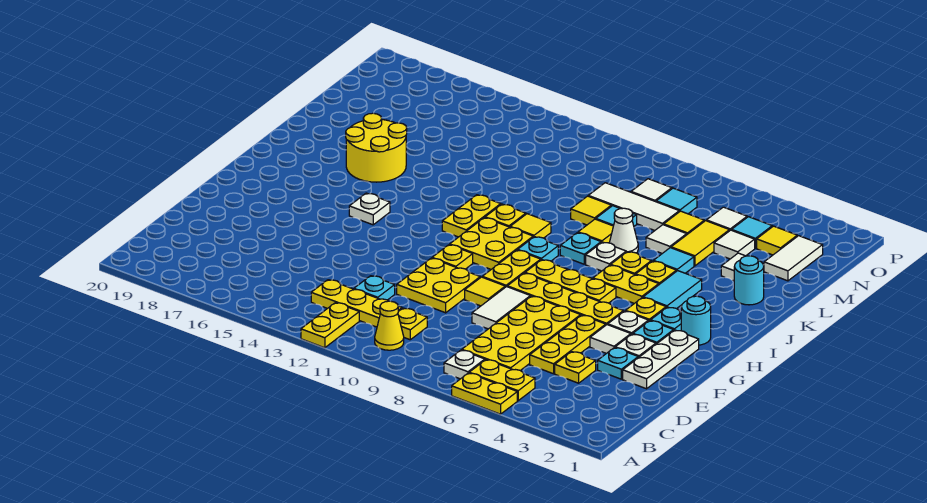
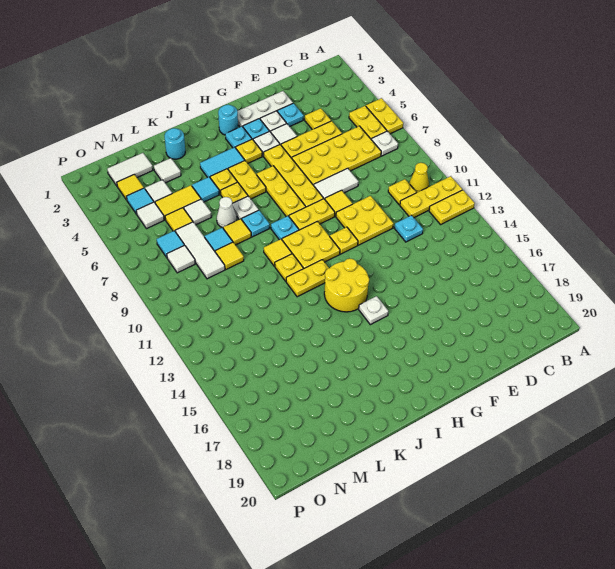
yellow plate C11:C13 level 1 -> yellow plate A11:C11 level 1
yellow round brick J16:K17 level 1 -> yellow round brick H13:I14 level 1

